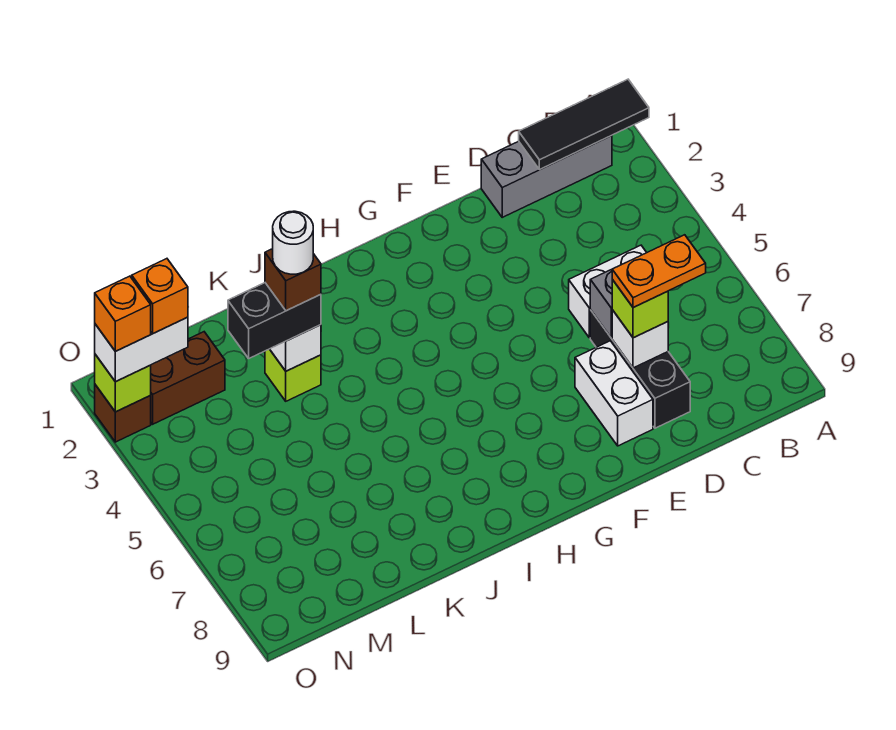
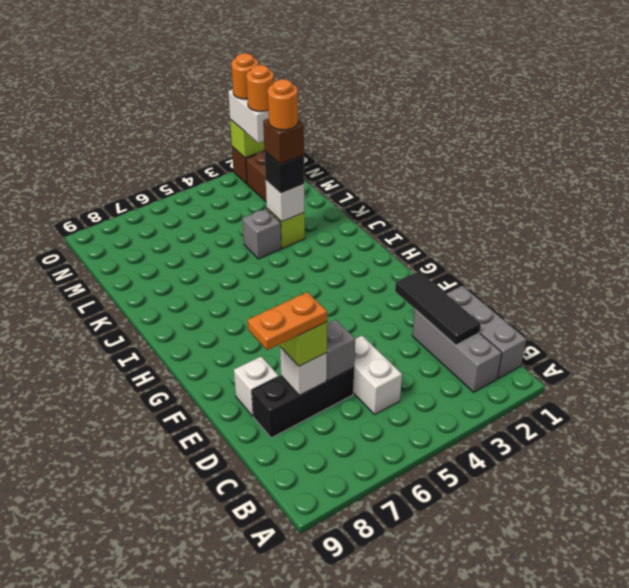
black tile A1:C1 level 2 -> black tile C2:E2 level 2
none -> grey brick B2:D2 level 1
orange plate C7:D7 level 4 -> orange plate D7:D8 level 4
white brick E7:E8 level 1 -> white brick E8 level 1
black brick K3:L3 level 3 -> black brick K3 level 3
white round brick K3 level 5 -> orange round brick K3 level 5
none -> grey brick K4 level 1
orange brick N2 level 4 -> orange round brick N2 level 4
orange brick O2 level 4 -> orange round brick O2 level 4

